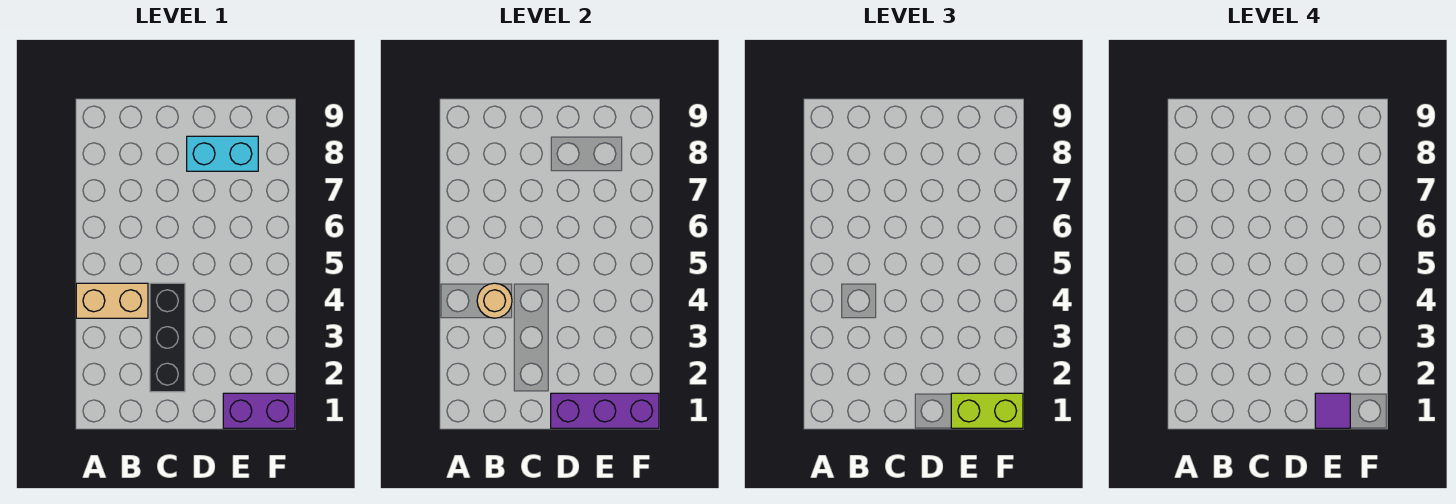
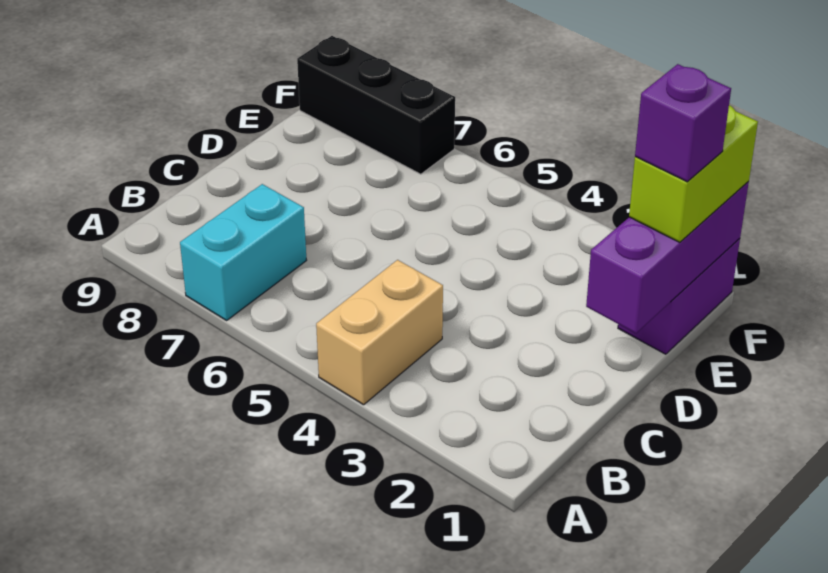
tan round brick B4 level 2 -> none
black brick C2:C4 level 1 -> black brick F7:F9 level 1
cyan brick D8:E8 level 1 -> cyan brick A7:B7 level 1
purple tile E1 level 4 -> purple brick E1 level 4

